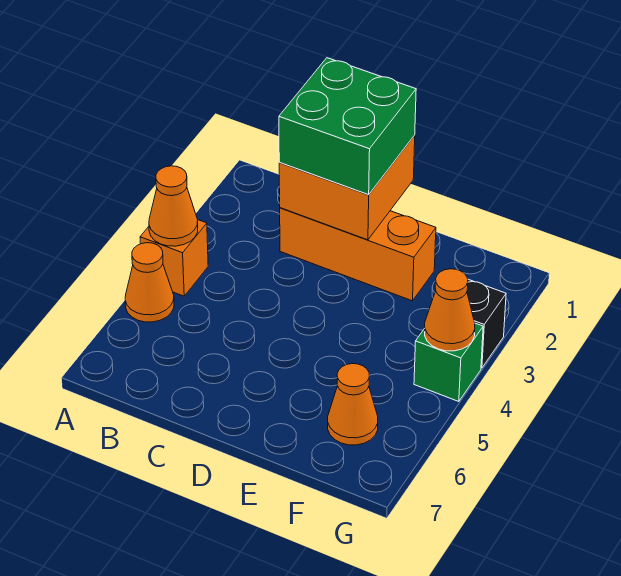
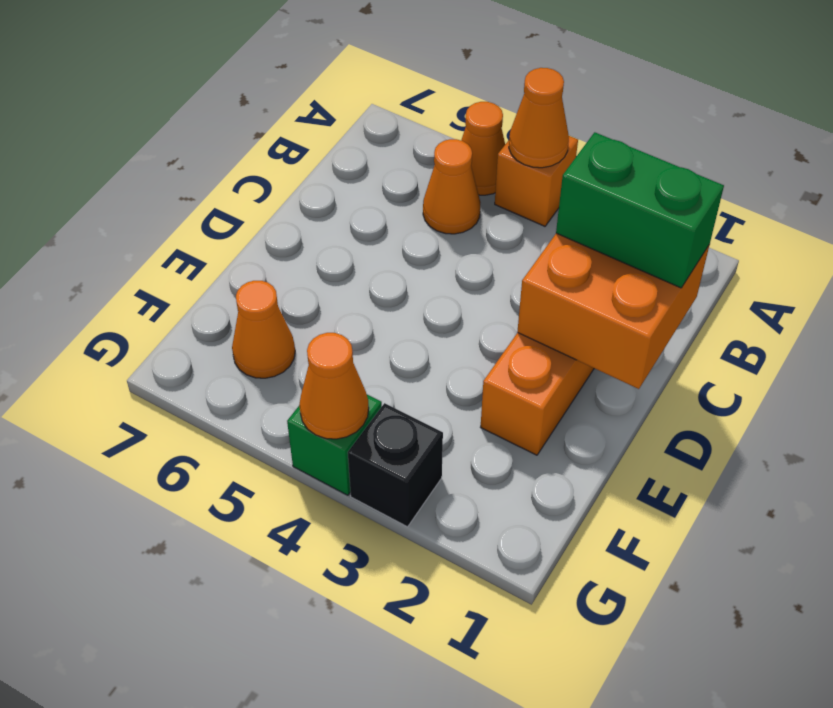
none -> orange cone B5 level 1
green brick C1:D2 level 3 -> green brick C1:C2 level 3

